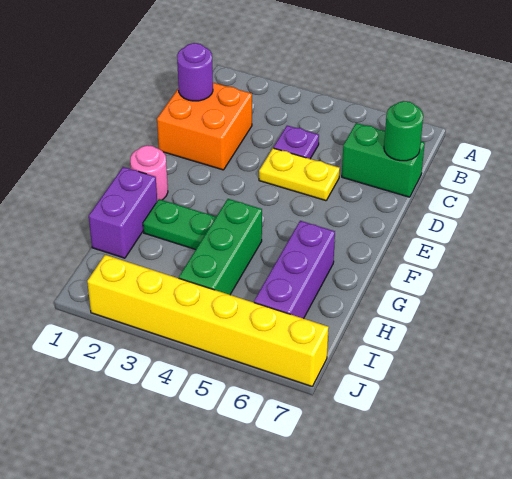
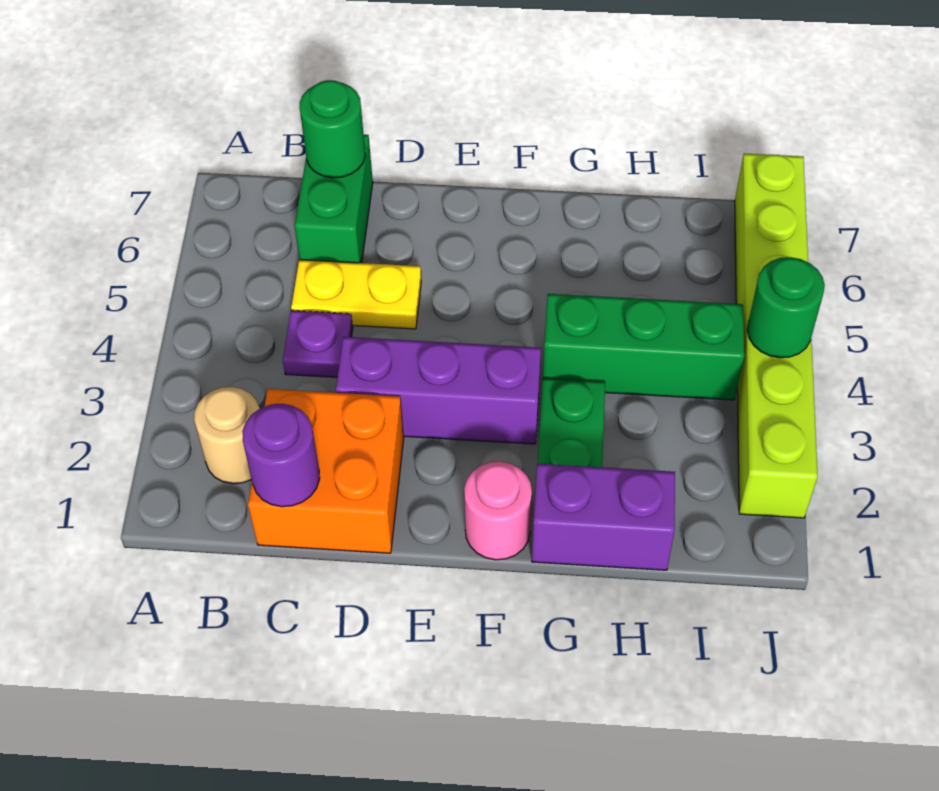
none -> tan round brick B2 level 1
yellow plate D4:D5 level 1 -> yellow plate C5:D5 level 1
purple brick G6:I6 level 1 -> purple brick D3:F3 level 1
yellow brick J2:J7 level 1 -> lime brick J2:J7 level 1
none -> green round brick J4 level 2

